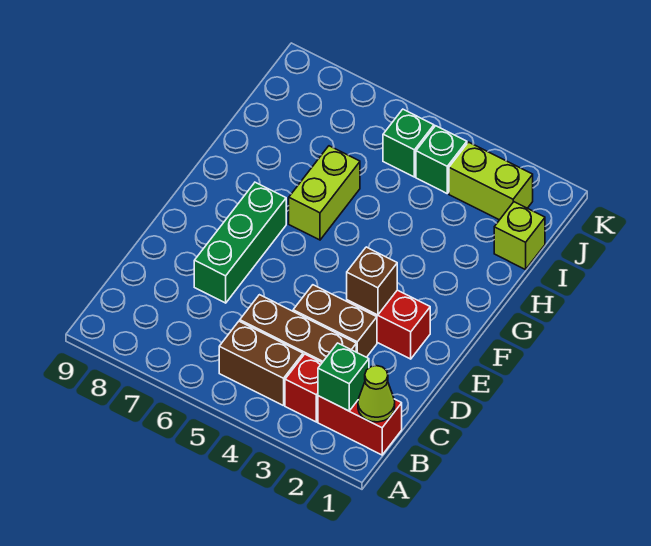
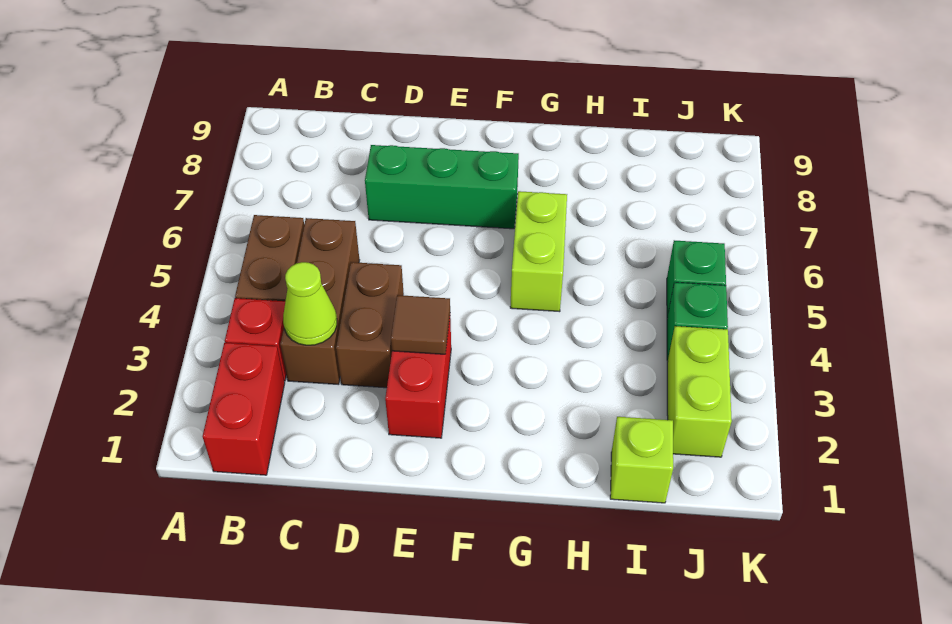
lime cone B1 level 2 -> lime cone C3 level 2
green brick B2 level 2 -> none
brown brick E3 level 2 -> brown tile E3 level 2
lime brick G6:H6 level 1 -> lime brick G5:G6 level 1

